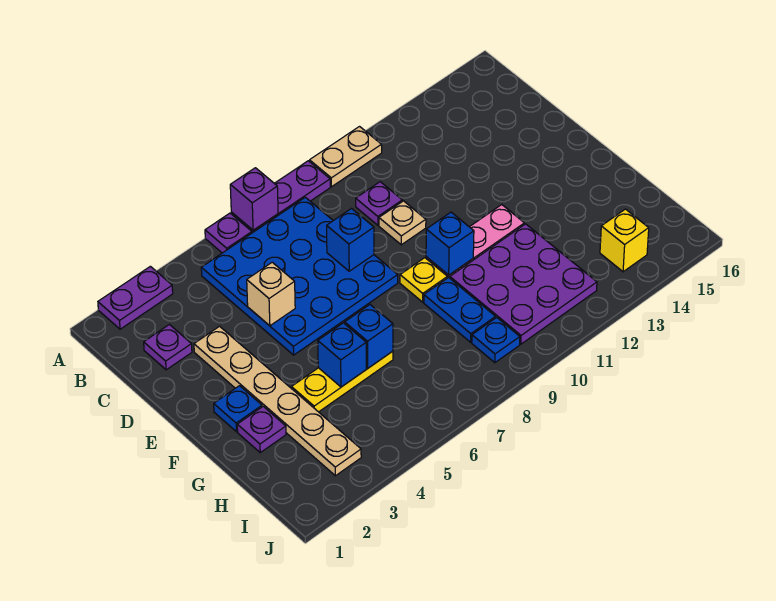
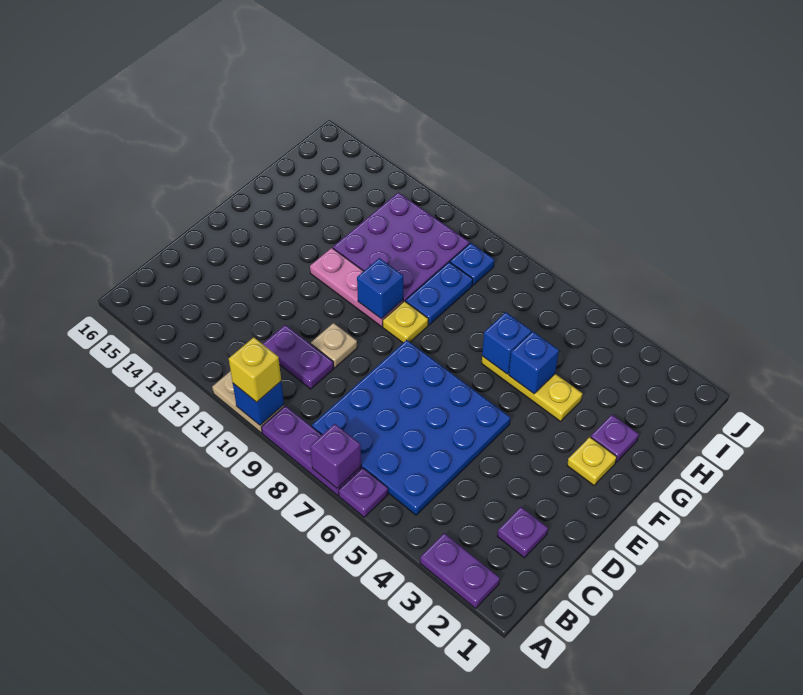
purple plate C10 level 1 -> purple plate C10:C11 level 1
tan plate D3:I3 level 1 -> none
tan brick D5 level 2 -> none
blue brick D8 level 2 -> blue brick A10 level 2
blue plate F2 level 1 -> yellow plate F2 level 1
yellow brick I14 level 1 -> yellow brick A10 level 3

